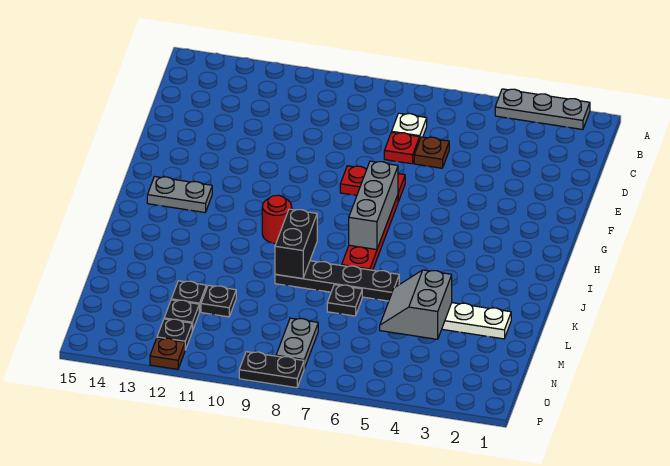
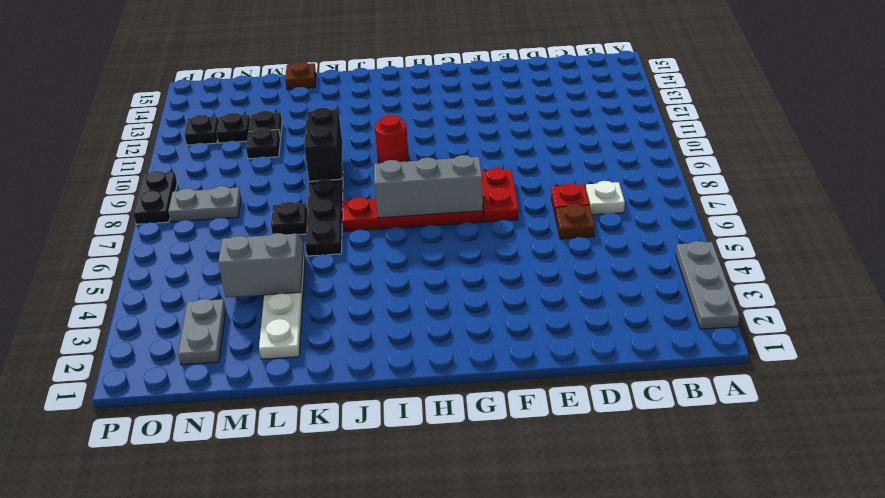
grey plate H13:H14 level 1 -> grey plate N2:N3 level 1
black brick J9:K9 level 2 -> black brick K9:K10 level 2
brown plate P12 level 1 -> brown plate L15 level 1

